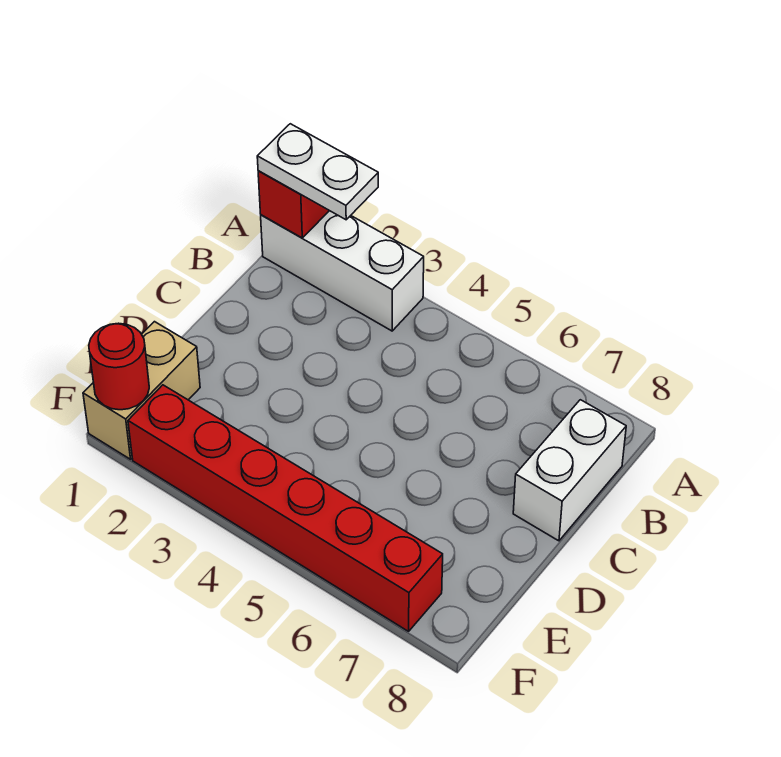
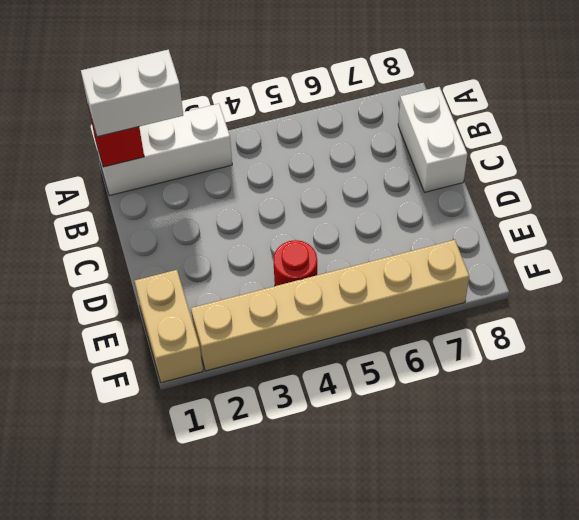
white plate A1:A2 level 3 -> white brick A1:A2 level 3
red round brick F1 level 2 -> red round brick E4 level 1
red brick F2:F7 level 1 -> tan brick F2:F7 level 1

